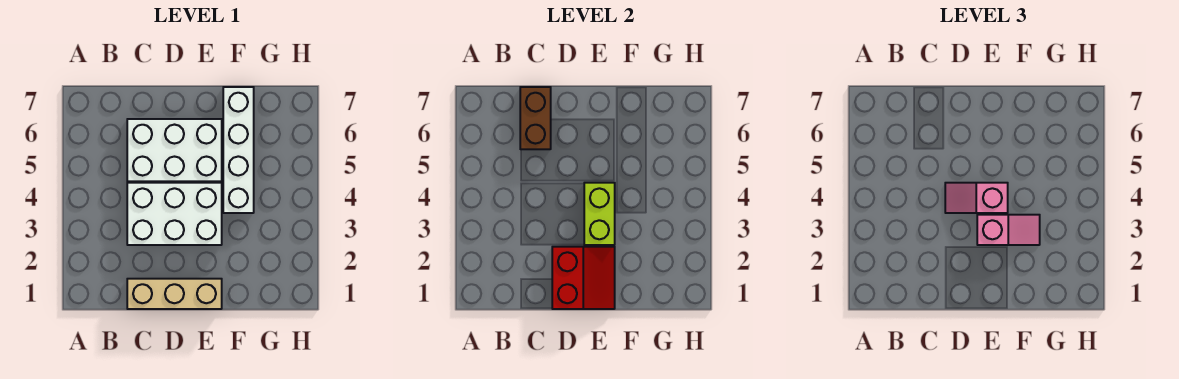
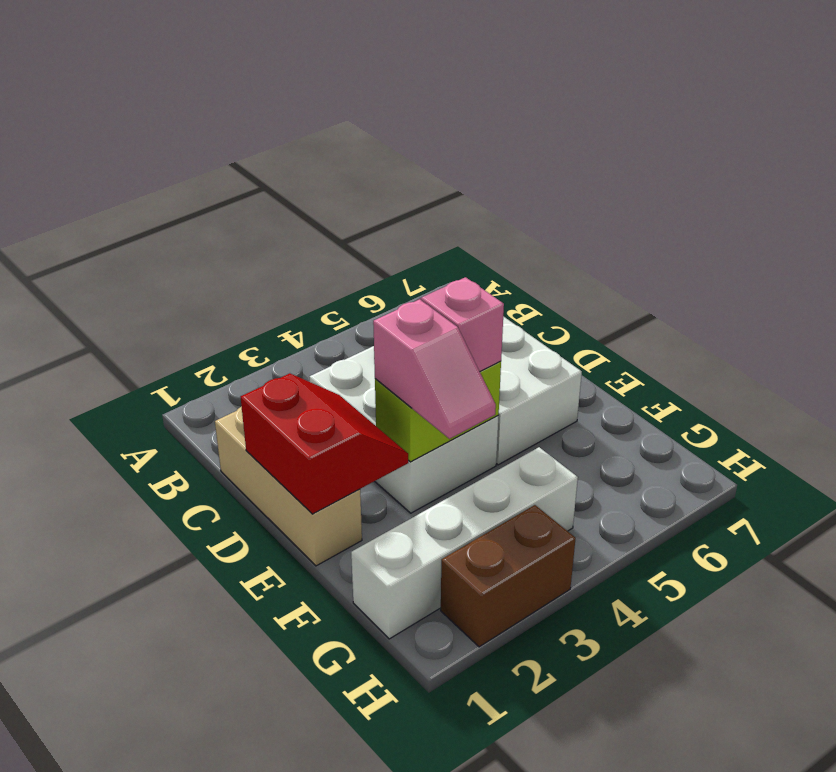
brown brick C6:C7 level 2 -> brown brick H2:H3 level 1
red slope D1:E2 level 2 top D -> red slope D1:E2 level 2 top 1
white brick F4:F7 level 1 -> white brick G1:G4 level 1

